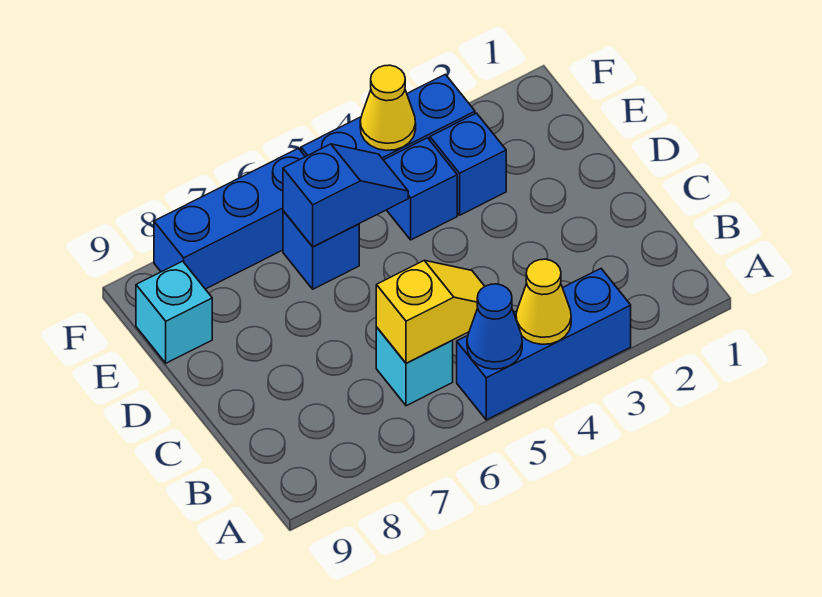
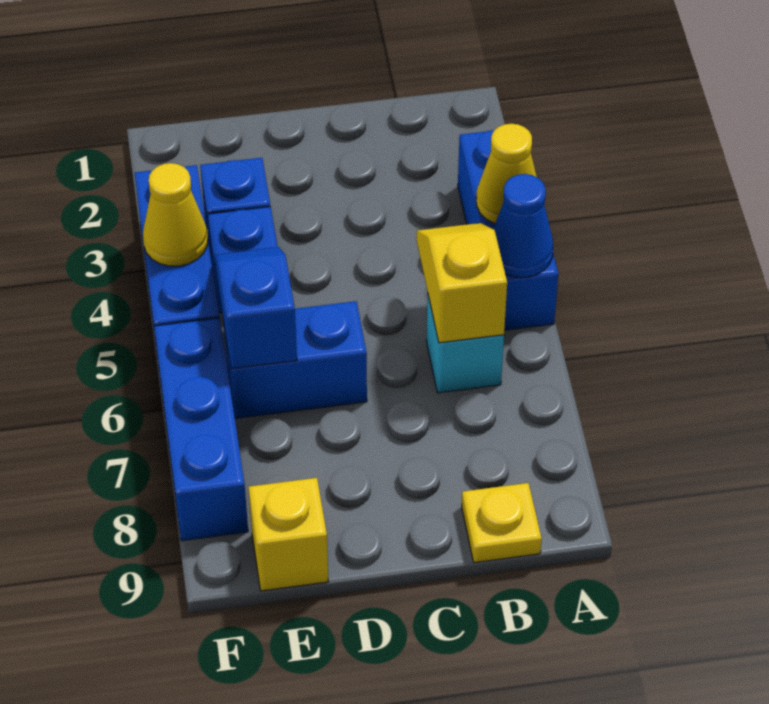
none -> yellow plate B9 level 1
blue brick E6 level 1 -> blue brick D6:E6 level 1
cyan brick E9 level 1 -> yellow brick E9 level 1

